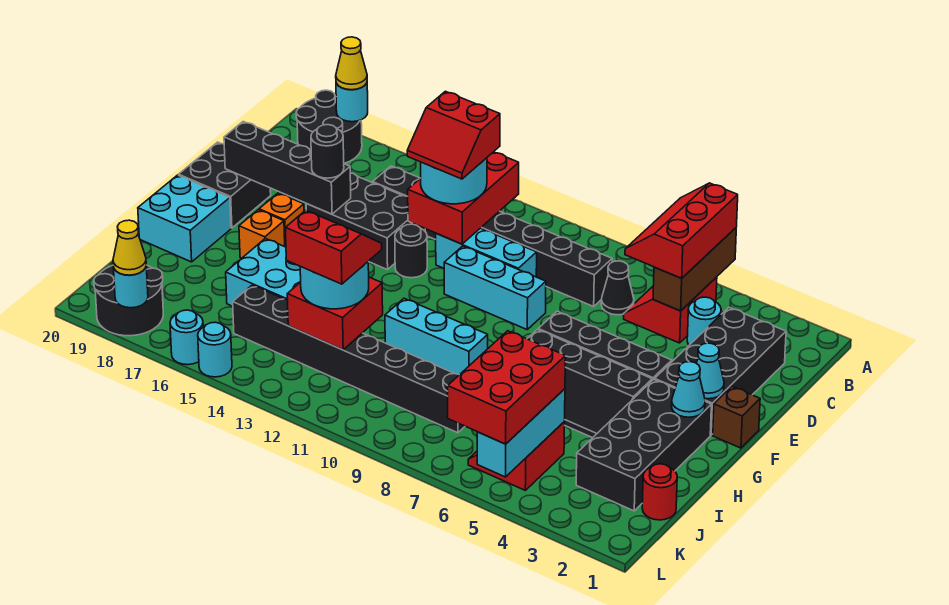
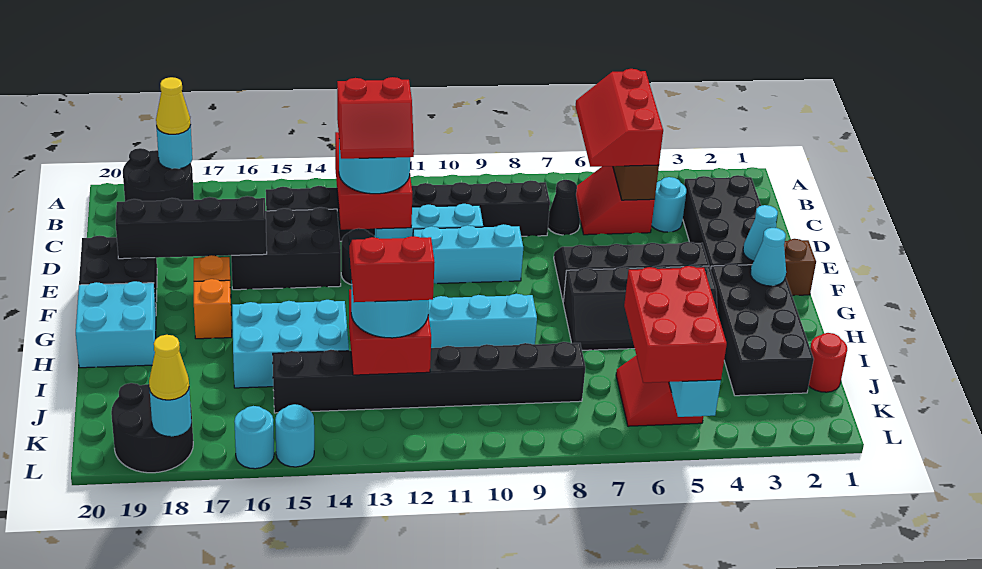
black round brick E16 level 3 -> none

